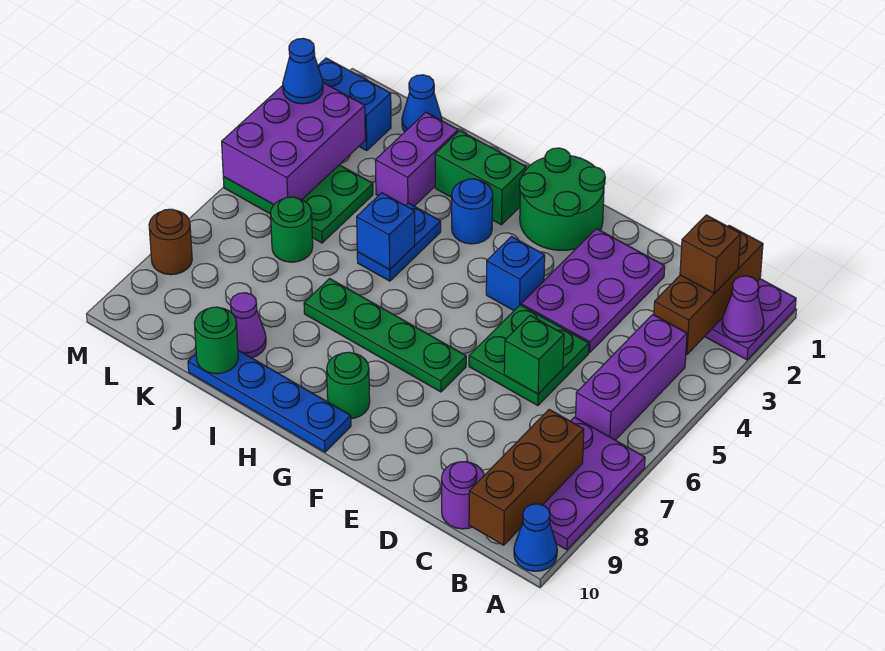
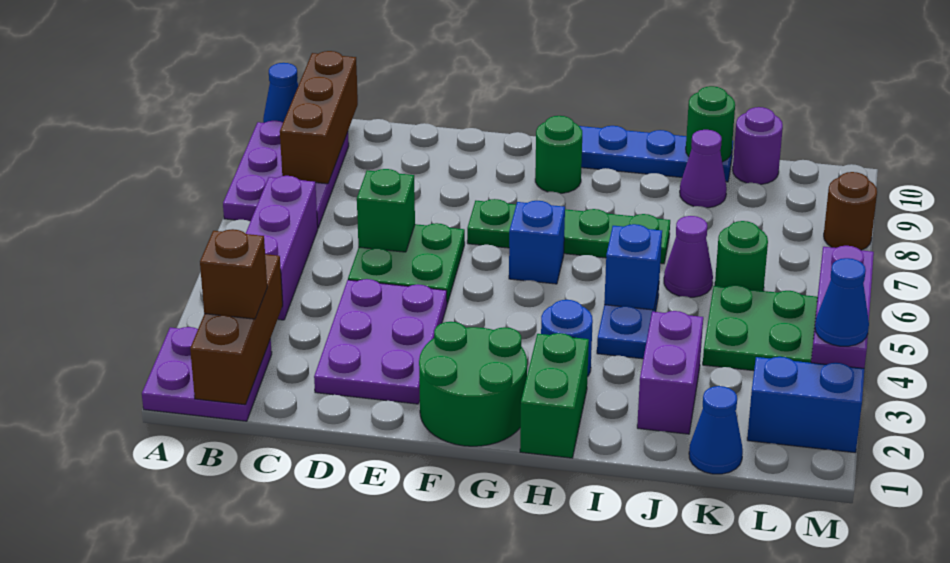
purple cone A2 level 2 -> purple cone J6 level 1
purple round brick C10 level 1 -> purple round brick K10 level 1
blue brick F4 level 1 -> blue brick G6 level 1
green brick H2:I2 level 1 -> green brick H1:H2 level 1
purple brick L3:M5 level 2 -> purple brick M3:M5 level 2

